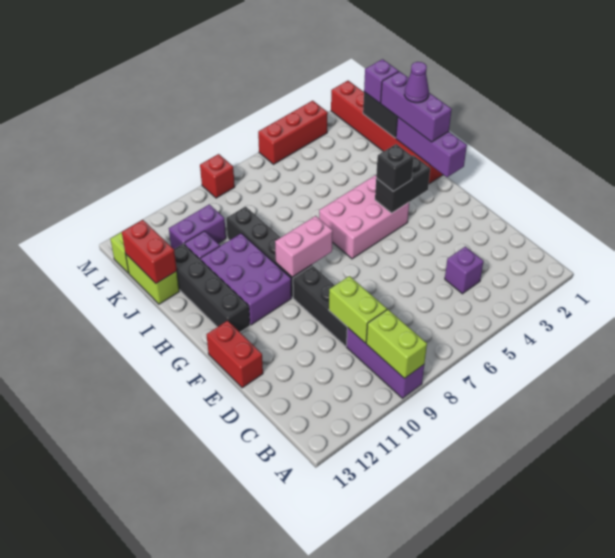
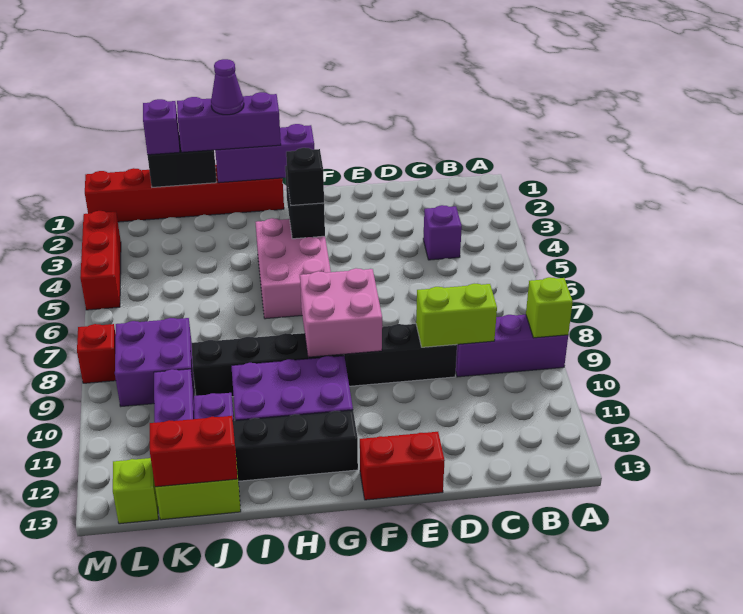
lime brick A9:B9 level 2 -> lime brick A9 level 2
pink brick G8:G9 level 2 -> pink brick F8:G9 level 2
none -> purple brick K8:L9 level 1

